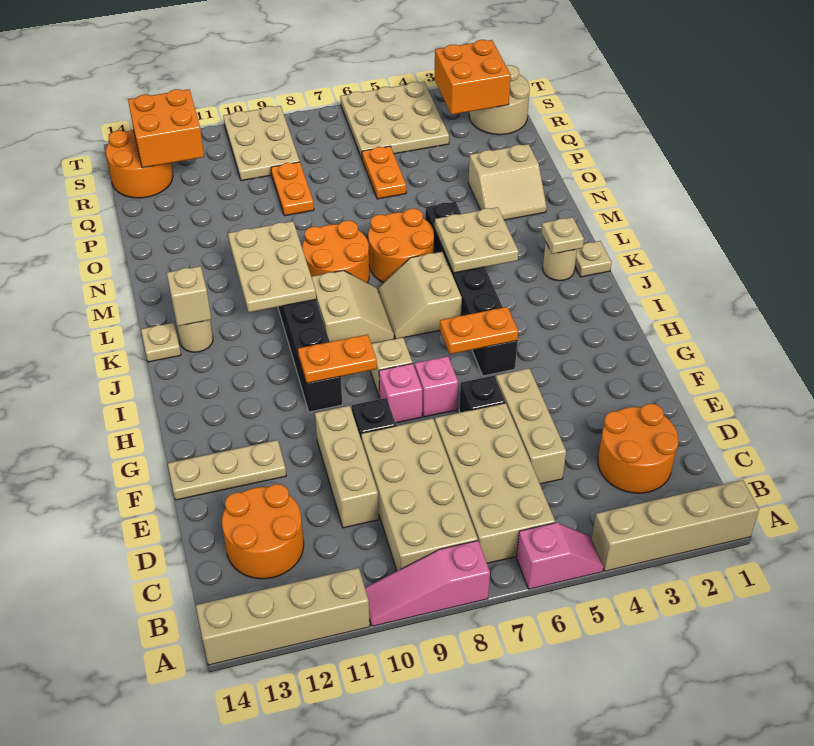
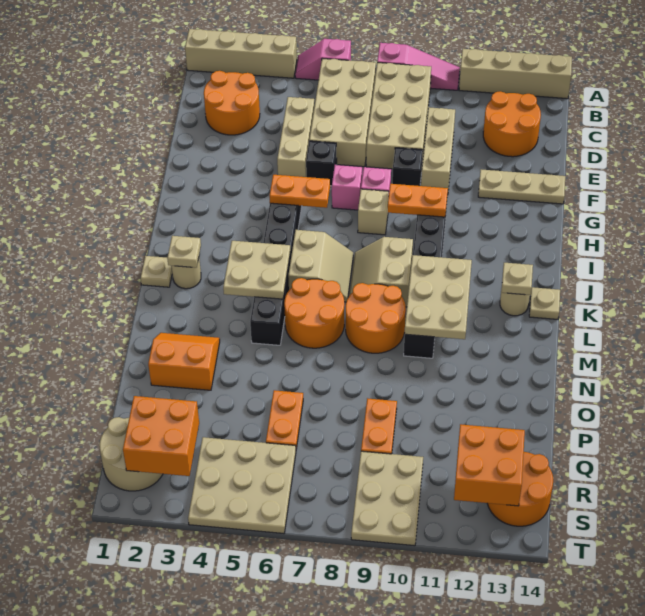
tan brick K13 level 2 -> tan plate K13 level 2
tan slope N2:O3 level 1 top O -> orange slope N2:O3 level 1 top O

